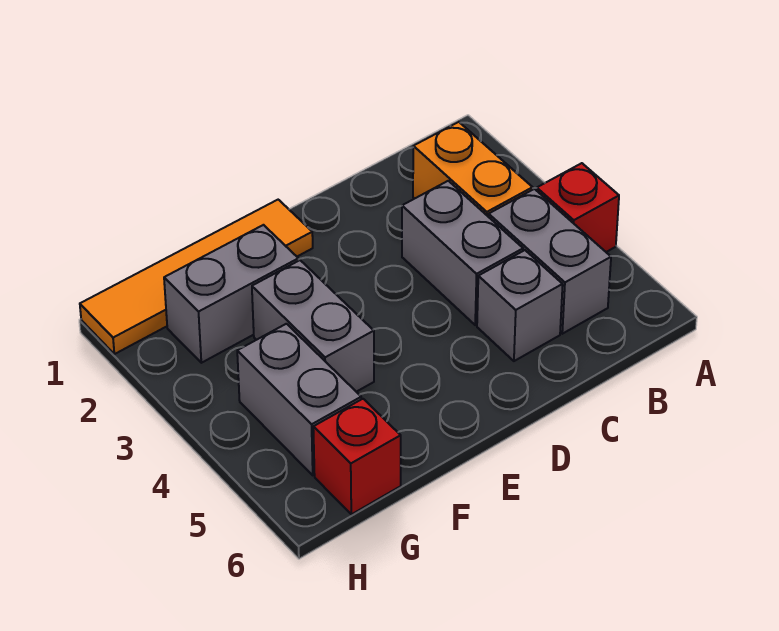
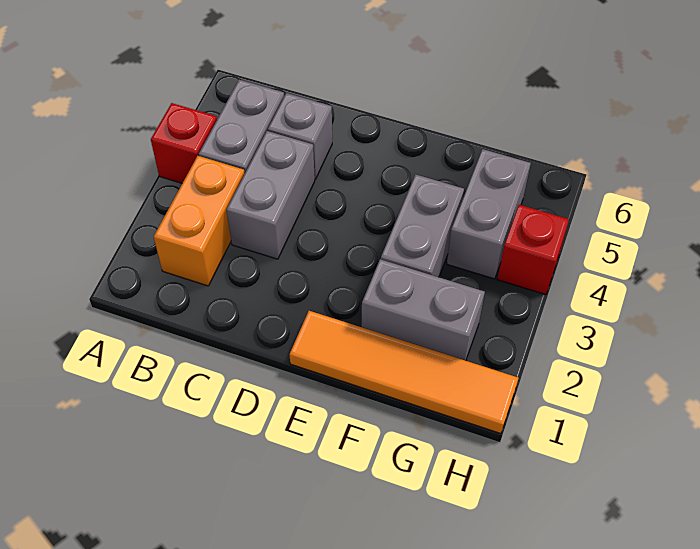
red brick G6 level 1 -> red brick H4 level 1

